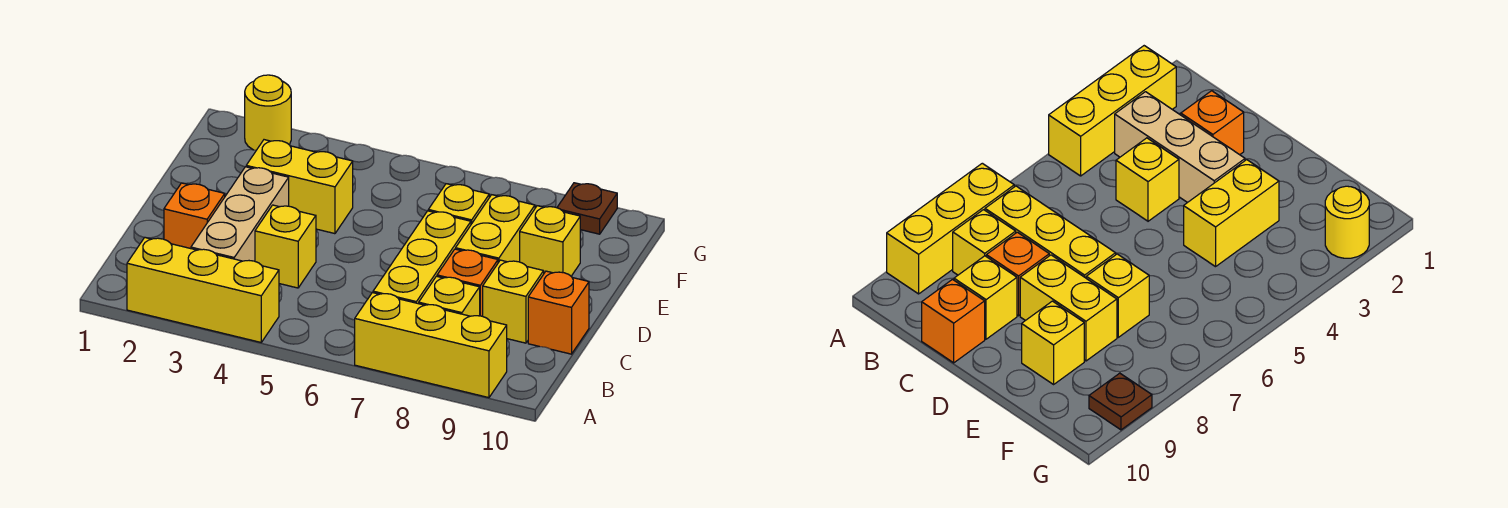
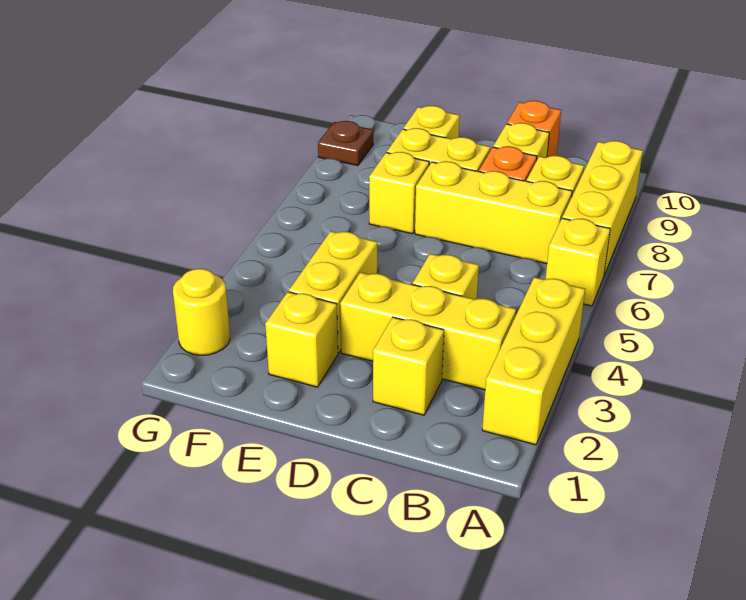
none -> yellow brick A6 level 1
tan brick B3:D3 level 1 -> yellow brick B3:D3 level 1
orange brick C2 level 1 -> yellow brick C2 level 1
none -> yellow brick E2 level 1

